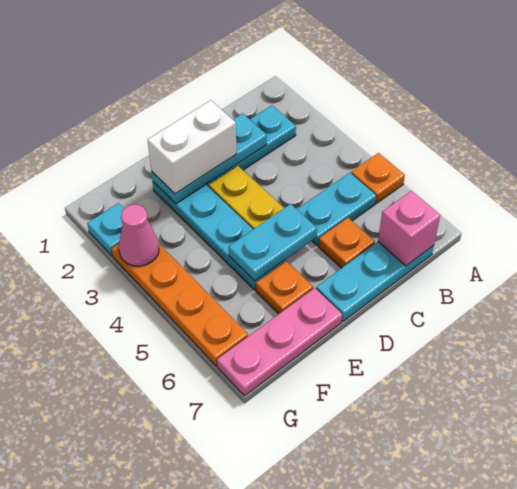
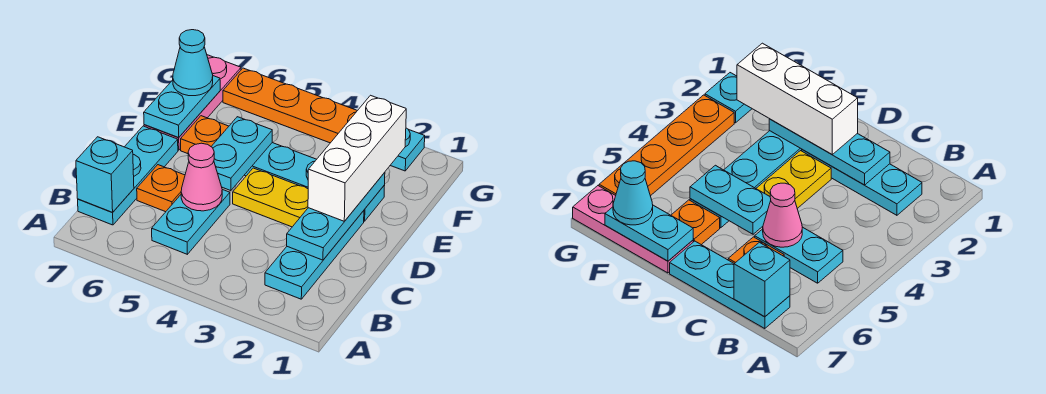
orange plate A5 level 1 -> none
pink brick B7 level 2 -> cyan brick B7 level 2
white brick D2:E2 level 3 -> white brick D2:F2 level 3
none -> cyan plate E7:F7 level 2
none -> cyan cone F7 level 3
pink cone G3 level 2 -> pink cone C5 level 2

